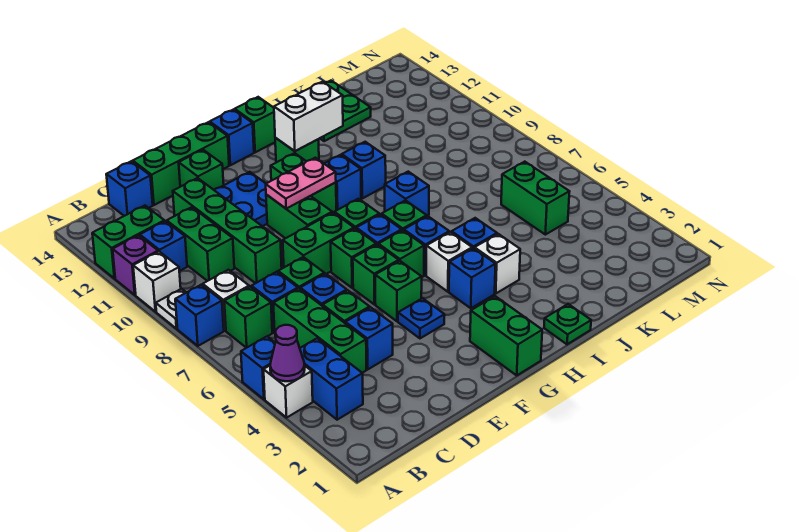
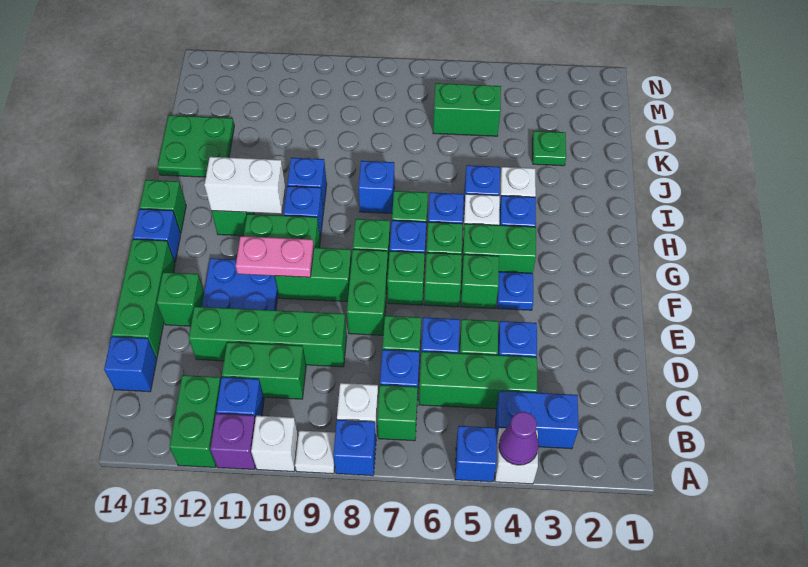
pink plate F10:G10 level 2 -> pink plate F10:F11 level 2
green brick G1:G2 level 1 -> green brick G4:G5 level 1
white brick H12:I12 level 2 -> white brick H11:H12 level 2
green plate I1 level 1 -> green plate K3 level 1

